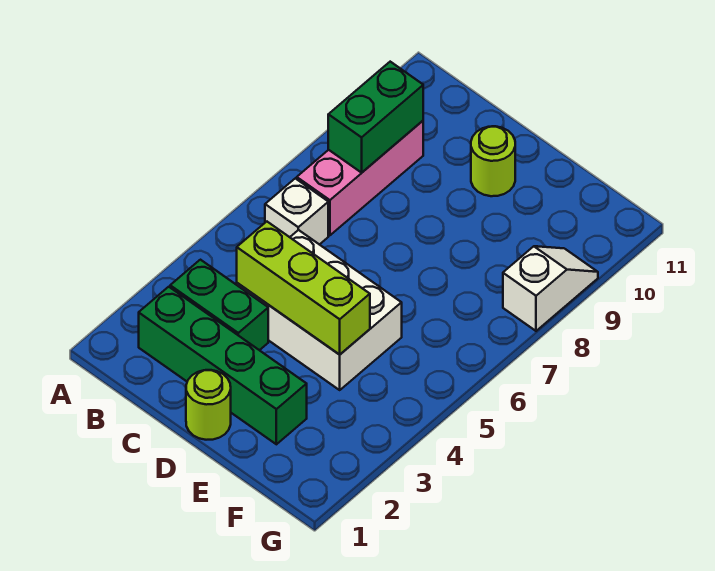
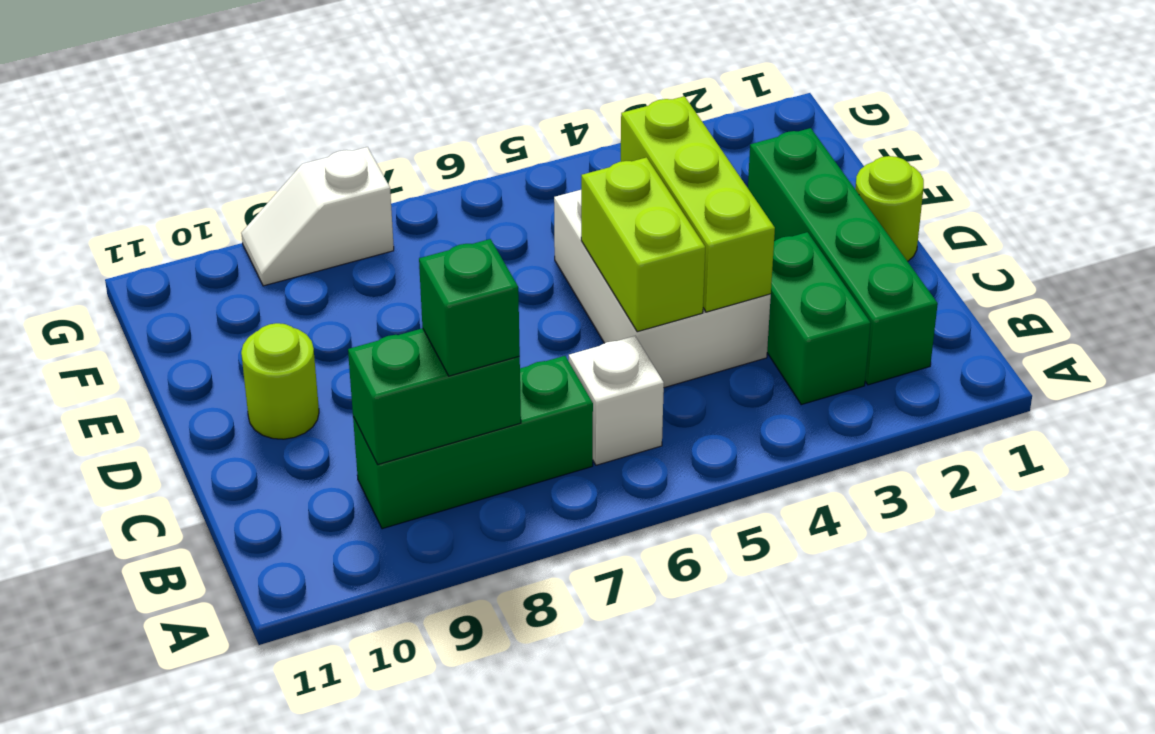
pink brick B7:B9 level 1 -> green brick B7:B9 level 1
none -> green brick B8 level 3
none -> lime brick C5:D5 level 2

